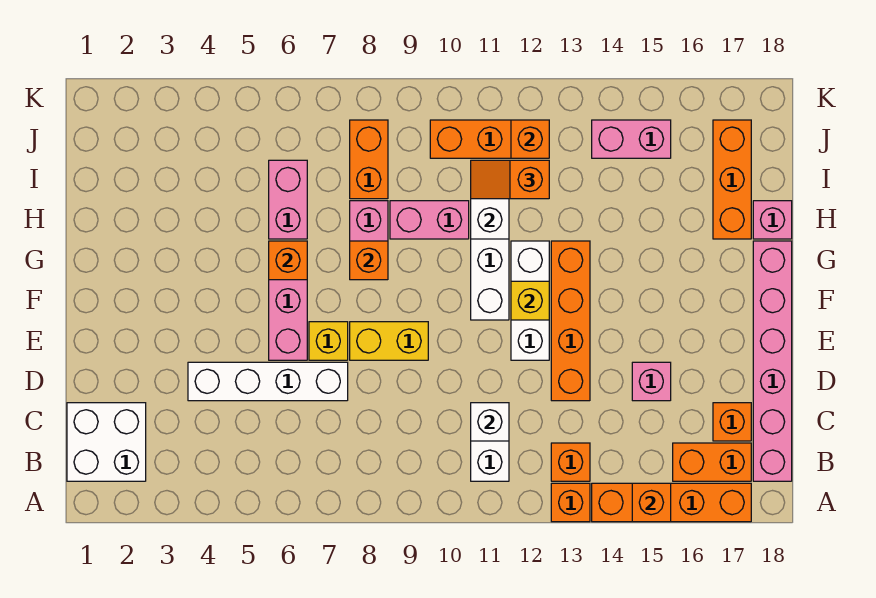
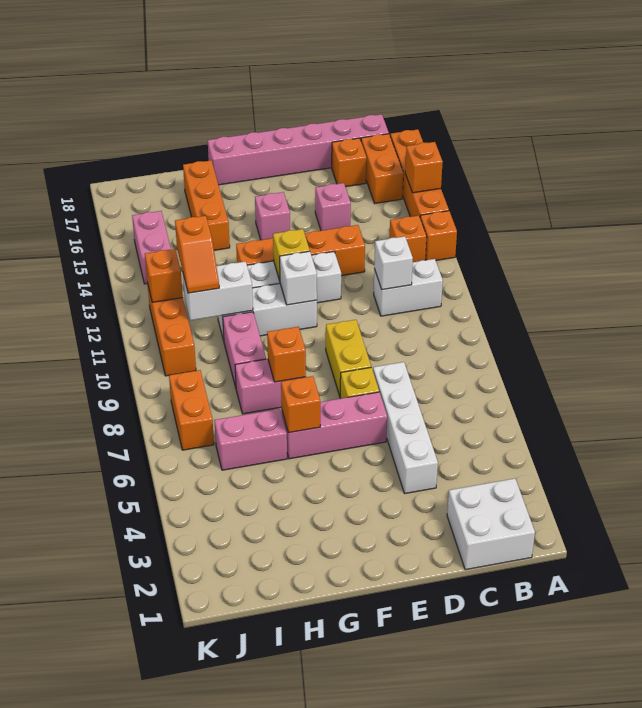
none -> white brick F11 level 2
orange brick H17:J17 level 1 -> orange brick H15:H17 level 1
pink brick H18 level 1 -> pink brick F15 level 1
orange brick I8:J8 level 1 -> orange brick J7:J8 level 1

